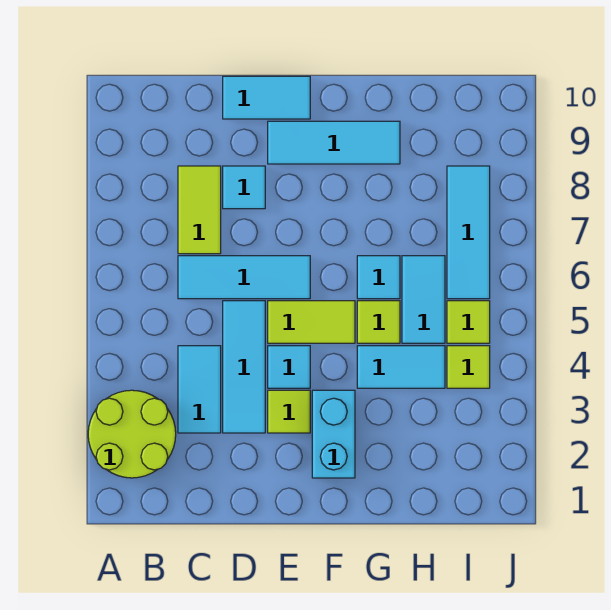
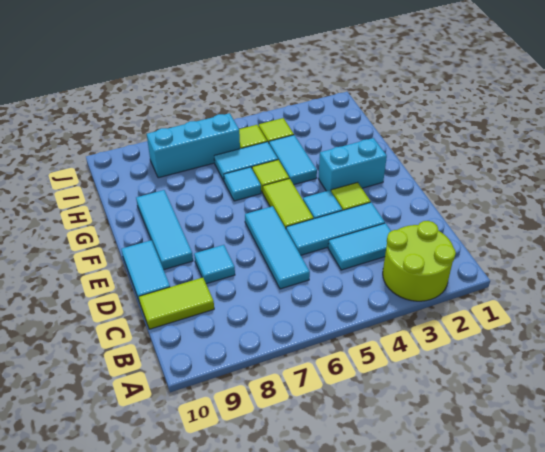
lime tile C7:C8 level 1 -> lime tile C9:C10 level 1
cyan tile I6:I8 level 1 -> cyan brick I6:I8 level 1

